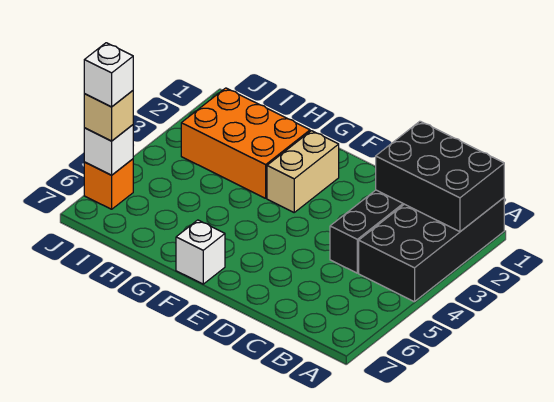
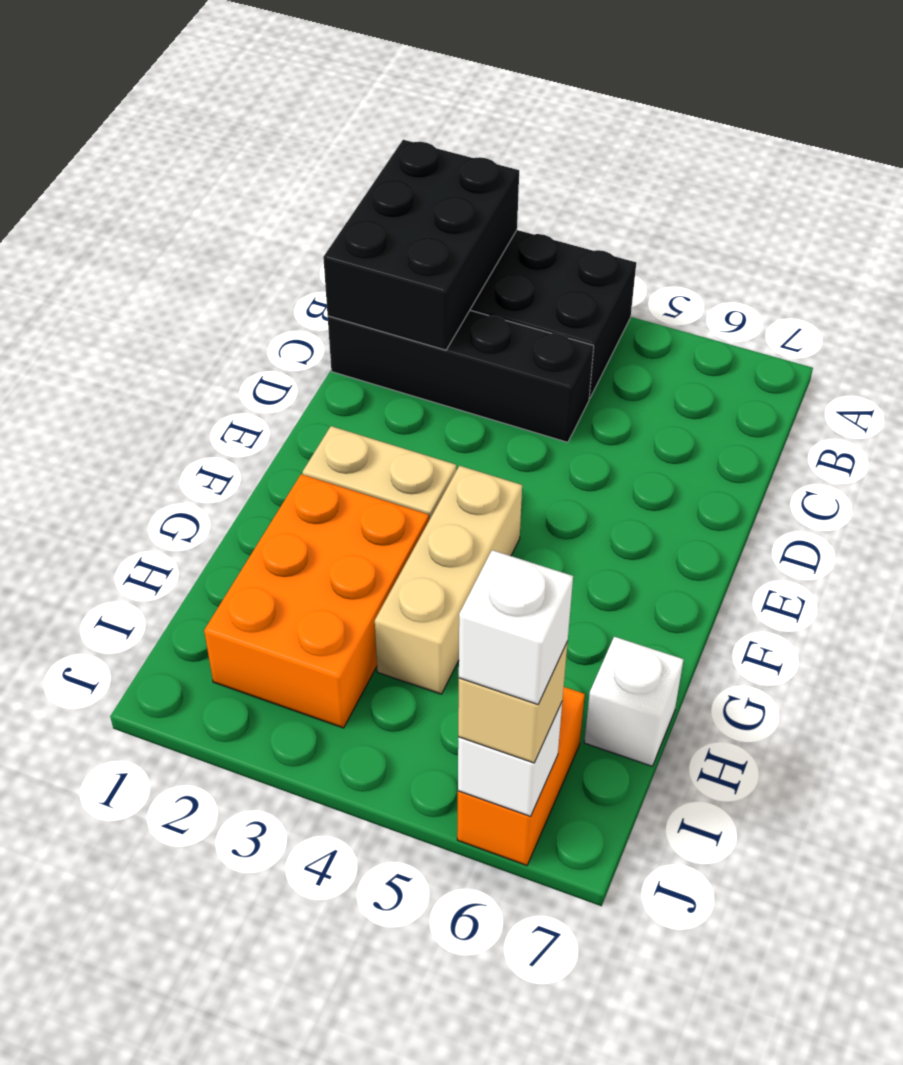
none -> tan brick F4:H4 level 1
white brick F7 level 1 -> white brick H7 level 1
orange brick J6 level 1 -> orange brick I6:J6 level 1

